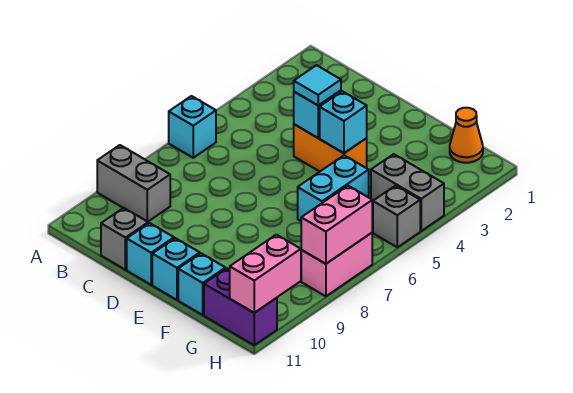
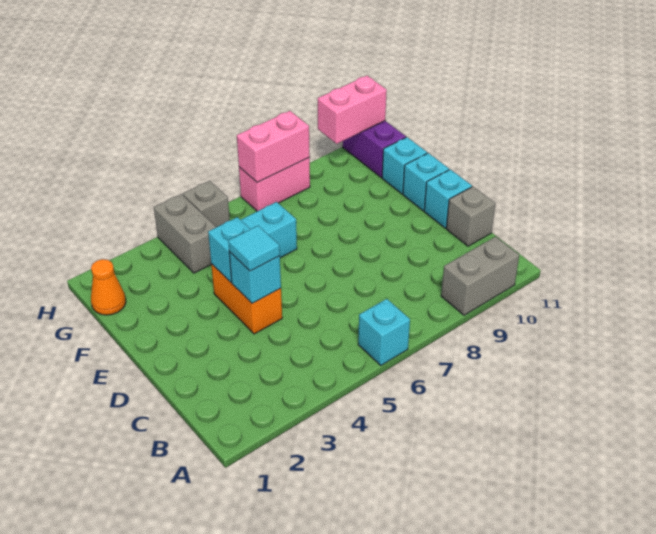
grey brick A9:B9 level 1 -> grey brick A9:A10 level 1

